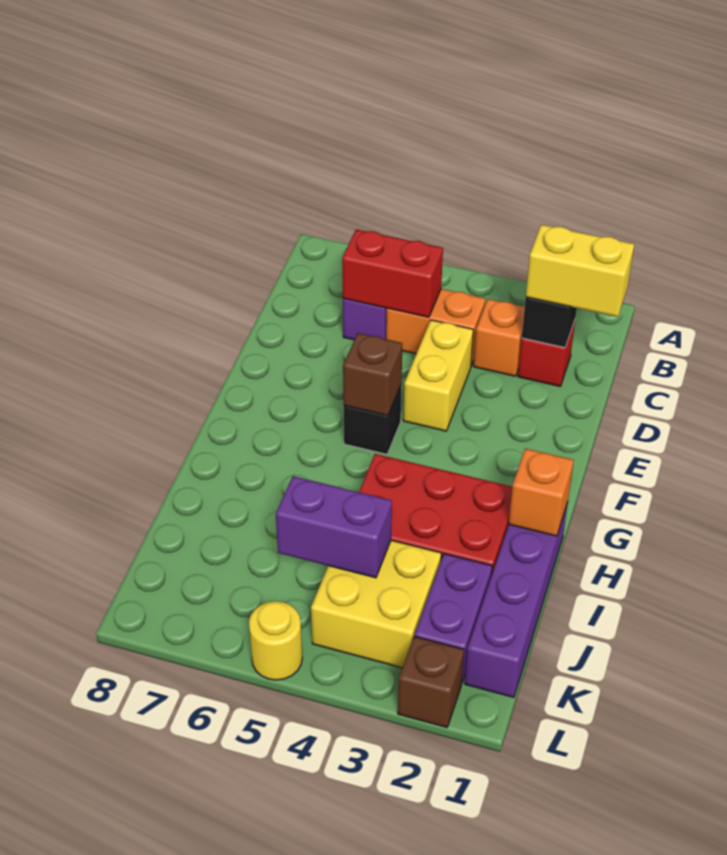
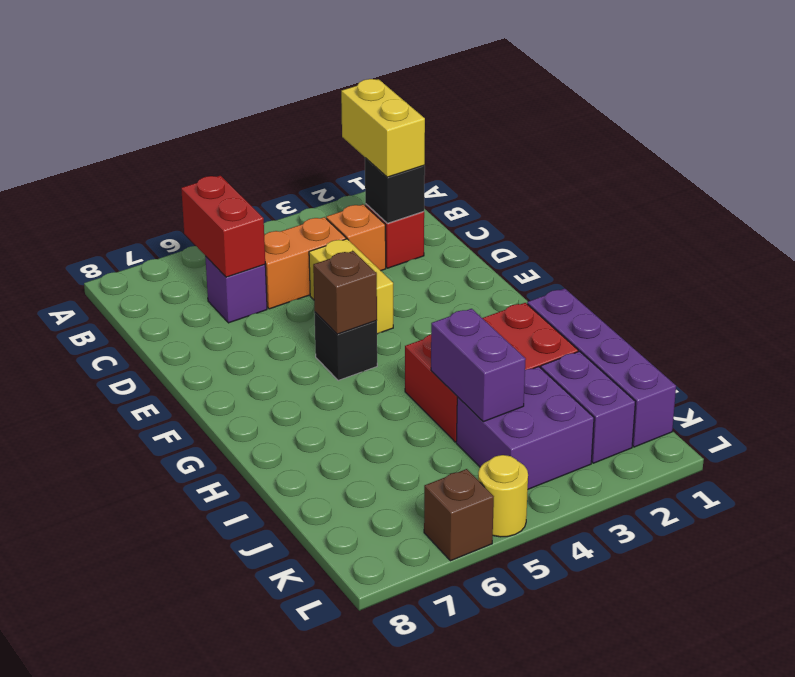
yellow brick C1:C2 level 3 -> yellow brick B2:C2 level 3
red brick C5:C6 level 2 -> red brick B6:C6 level 2
orange brick H1 level 2 -> none
yellow brick J3:K4 level 1 -> purple brick J3:K4 level 1
purple brick J4:J5 level 2 -> purple brick I4:J4 level 2
brown brick L2 level 1 -> brown brick L6 level 1

